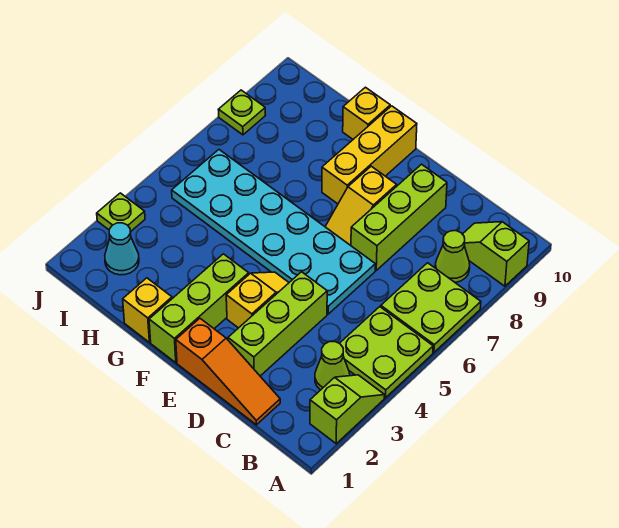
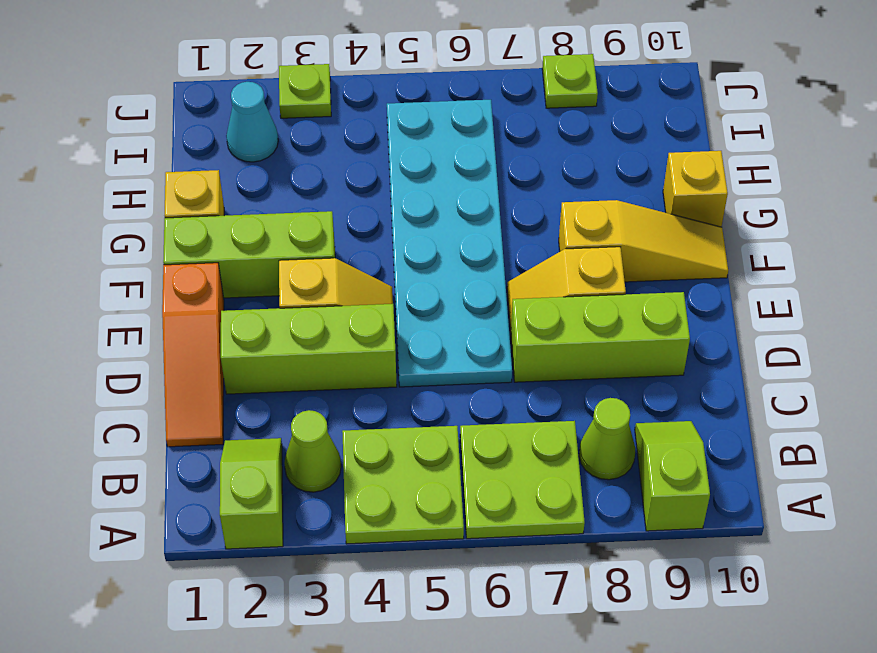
lime slope A2:A3 level 1 top 2 -> lime slope A2:B2 level 1 top A
yellow brick F8:F10 level 1 -> yellow slope F8:F10 level 1 top 8

